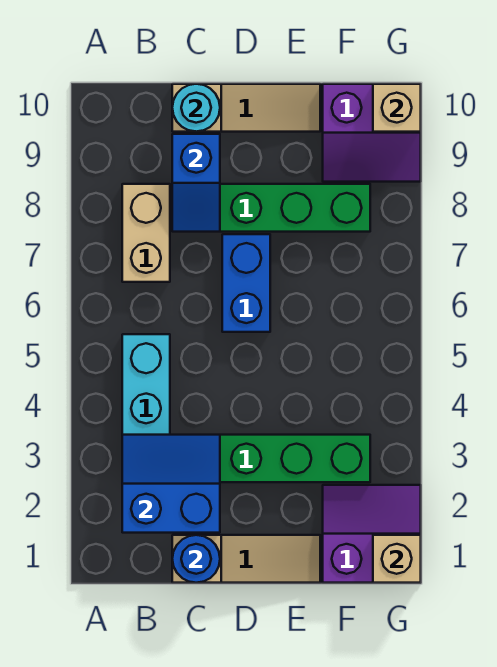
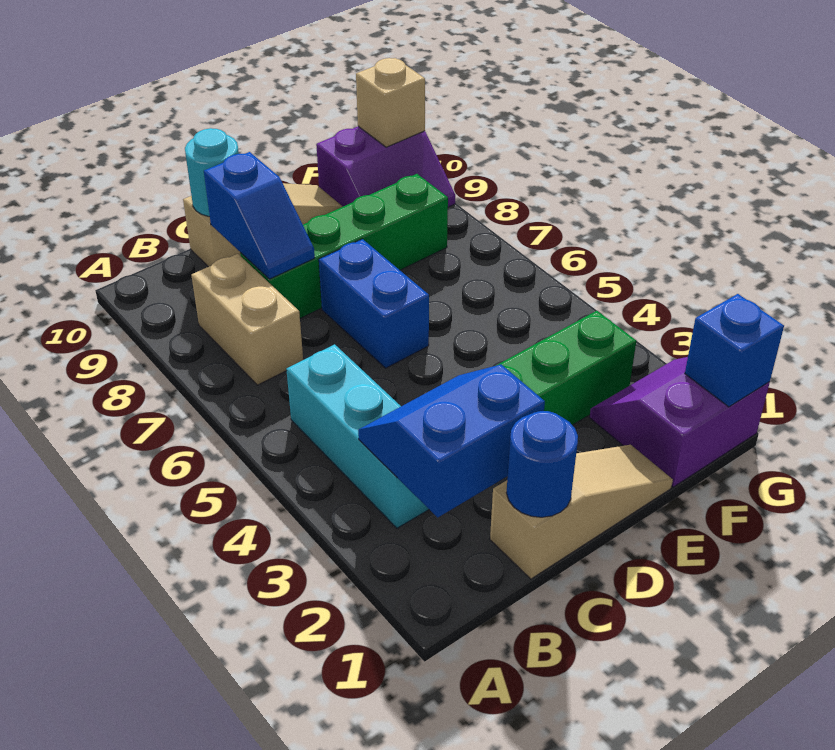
tan brick G1 level 2 -> blue brick G1 level 2

